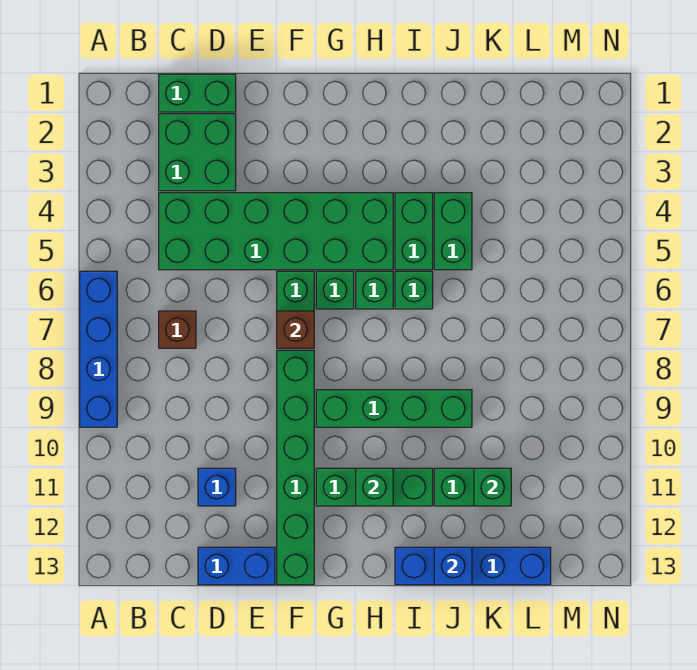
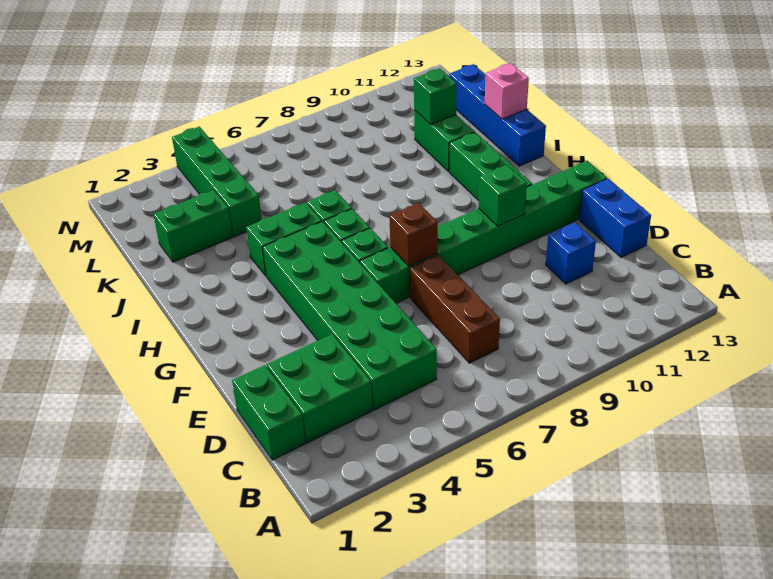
blue brick A6:A9 level 1 -> none
brown brick C7 level 1 -> brown brick C7:E7 level 1
green brick G9:J9 level 1 -> green brick K4:N4 level 1
green brick H11 level 2 -> green brick F10 level 2
green brick J4:J5 level 1 -> green brick K2:K3 level 1
blue brick J13 level 2 -> pink brick J13 level 2

